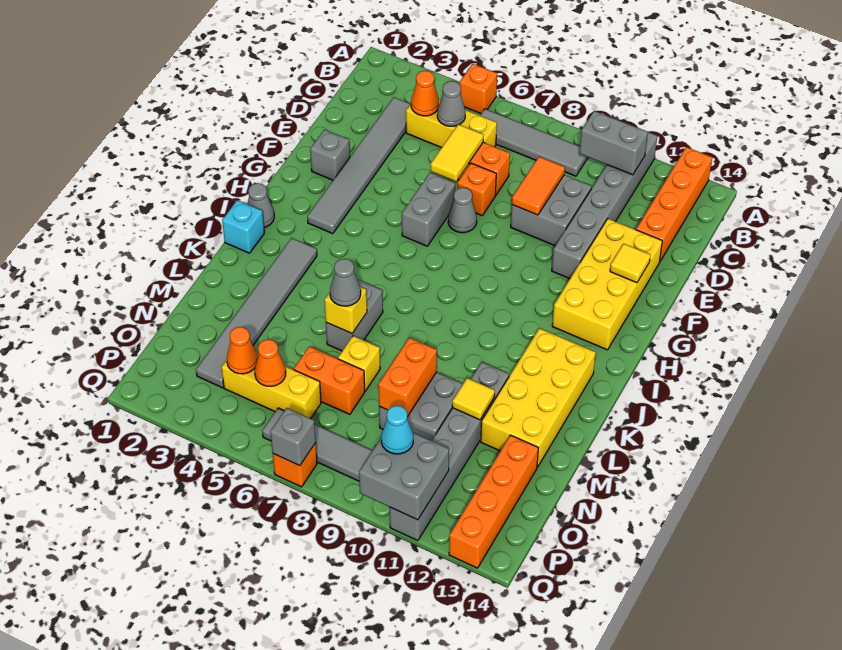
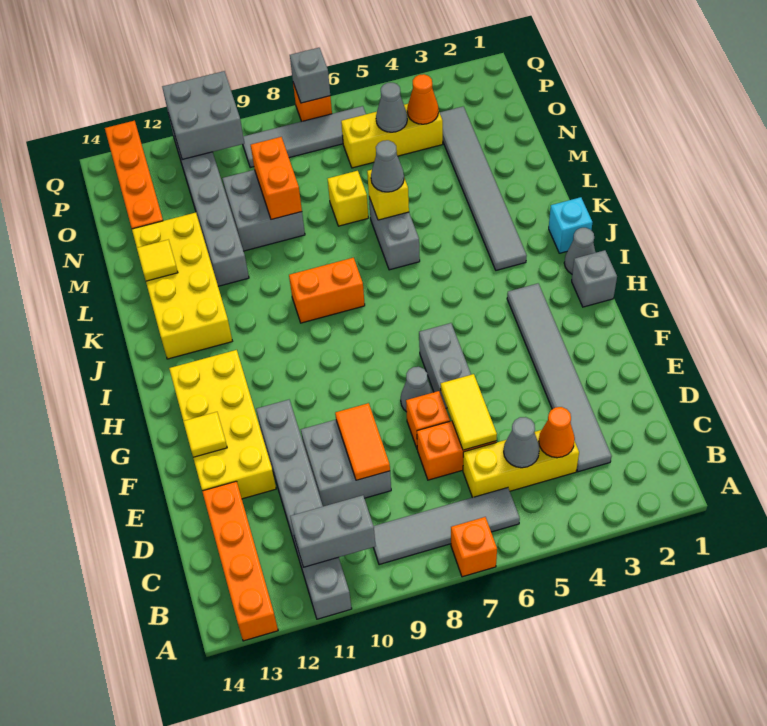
orange brick A5 level 1 -> orange brick A7 level 1
grey brick F2 level 1 -> grey brick H1 level 1
yellow tile M11 level 2 -> yellow tile L13 level 2
orange brick N6:N7 level 1 -> orange brick J8:J9 level 1
orange cone O5 level 2 -> grey cone O5 level 2
cyan cone P10 level 3 -> none

